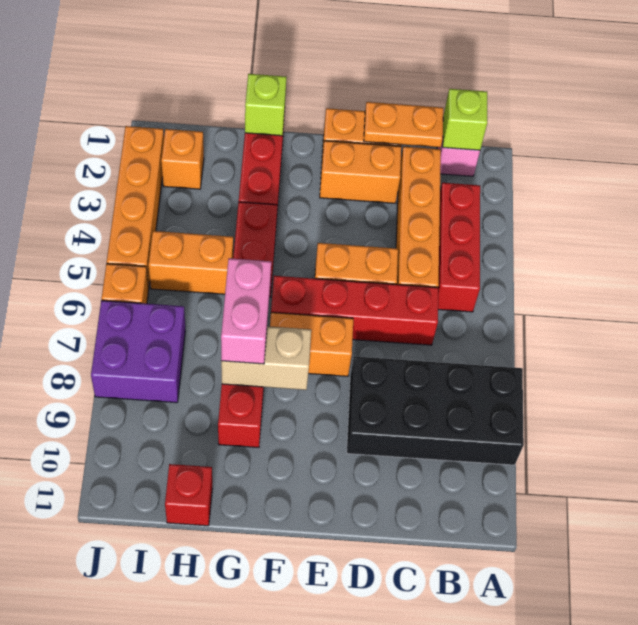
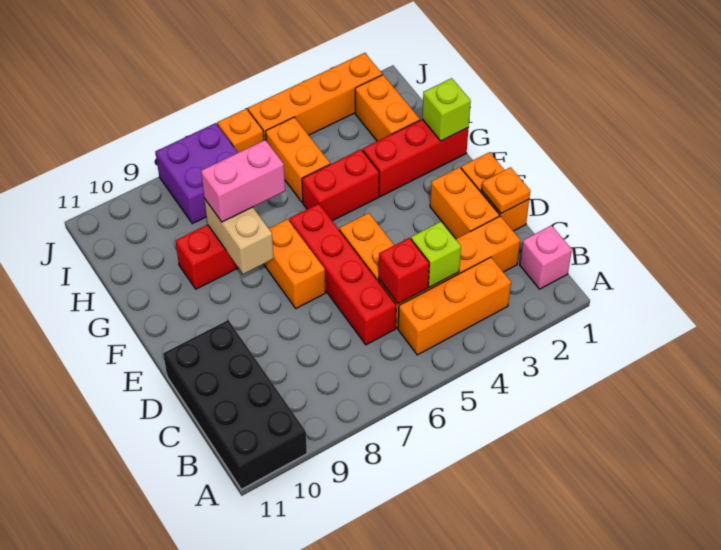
black brick A8:D9 level 1 -> black brick A10:D11 level 1
lime brick B1 level 2 -> lime brick C4 level 2
red brick B3:B5 level 1 -> orange brick B3:B5 level 1
orange plate C1:D1 level 2 -> orange plate D1 level 2
red brick H11 level 1 -> red brick C5 level 2
orange brick I2 level 1 -> orange brick H2:I2 level 1

